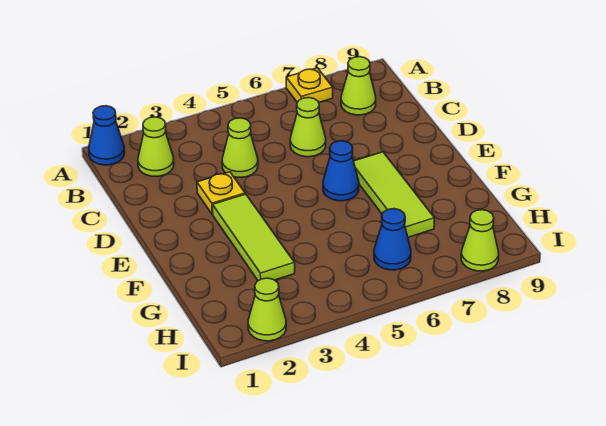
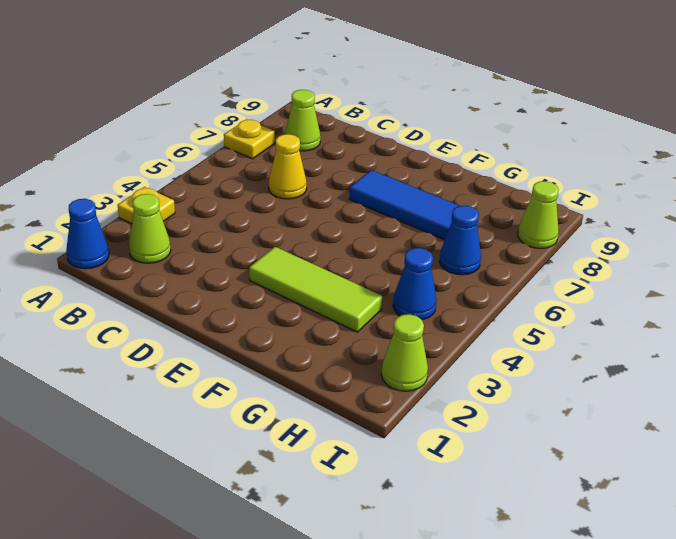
lime cone C4 level 1 -> none
lime cone C6 level 1 -> yellow cone C6 level 1
yellow plate D3 level 1 -> yellow plate A3 level 1
blue cone E6 level 1 -> blue cone H4 level 1
lime tile E7:G7 level 1 -> blue tile E7:G7 level 1

